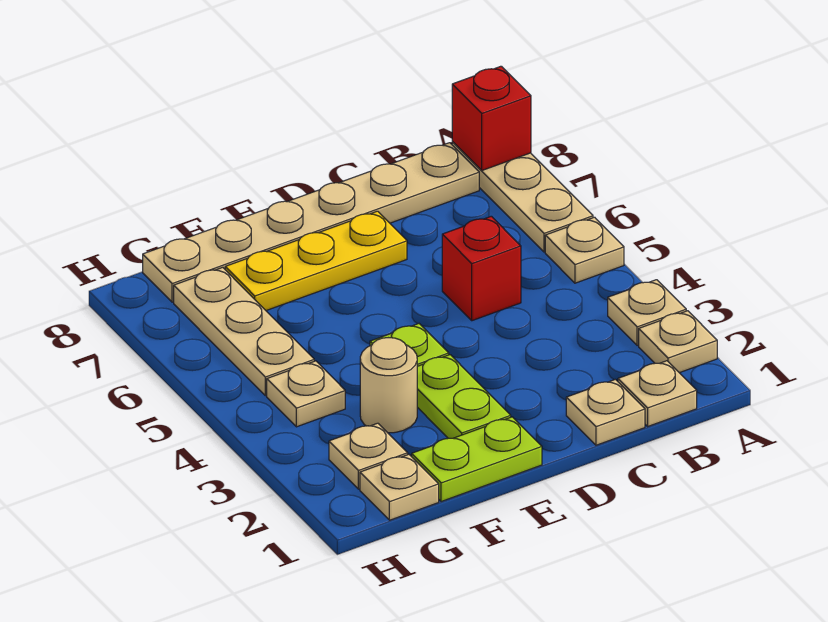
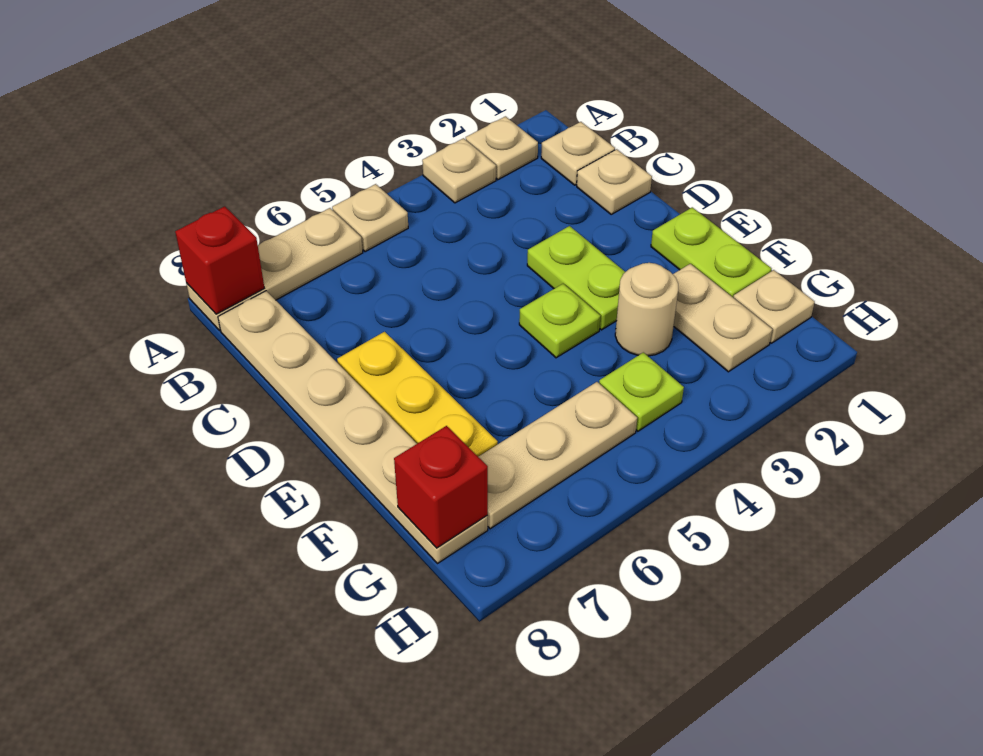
red brick C5 level 1 -> red brick G8 level 2
lime plate E2:E3 level 1 -> lime plate D3:E3 level 1
tan plate G2 level 1 -> tan plate F2:G2 level 1
tan plate G4 level 1 -> lime plate G4 level 1

